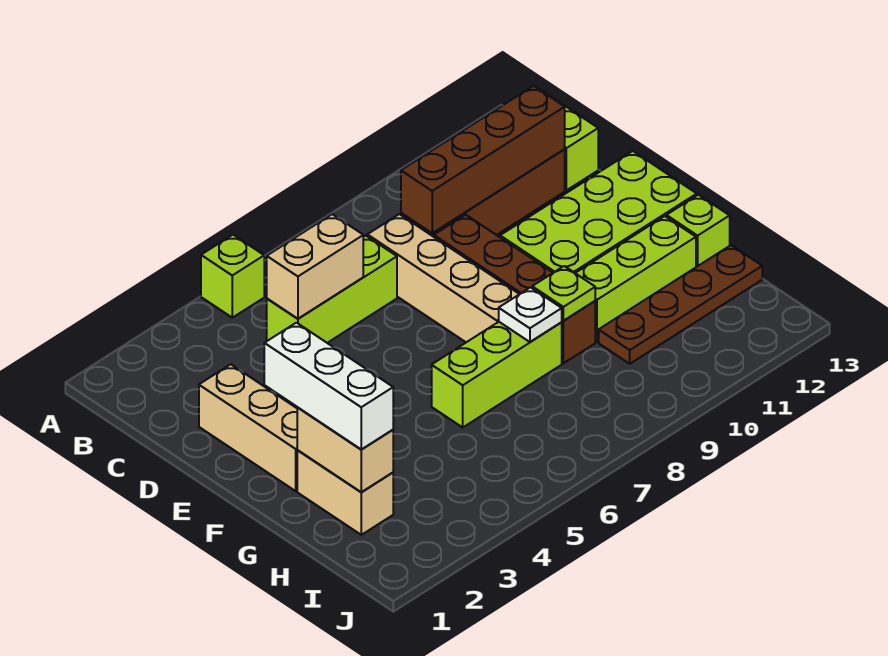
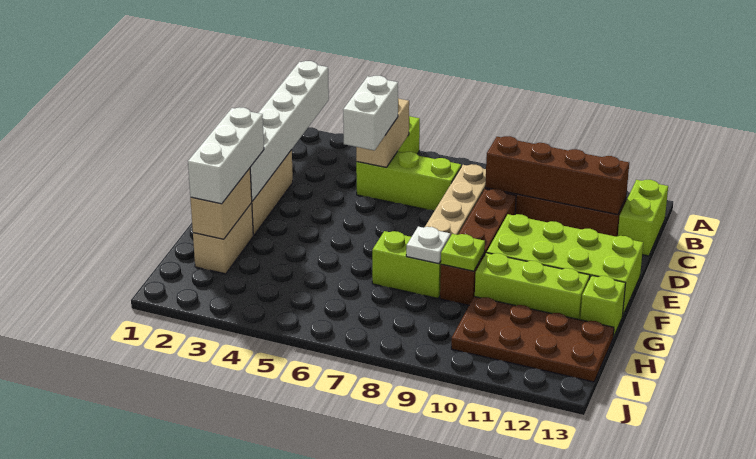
none -> white brick A2:F2 level 2
tan brick C5:C6 level 2 -> tan brick B5:C5 level 2
none -> white brick C5:D5 level 3
lime brick G6:G8 level 1 -> lime brick G7:G8 level 1
brown plate H10:H13 level 1 -> brown plate H10:I13 level 1

